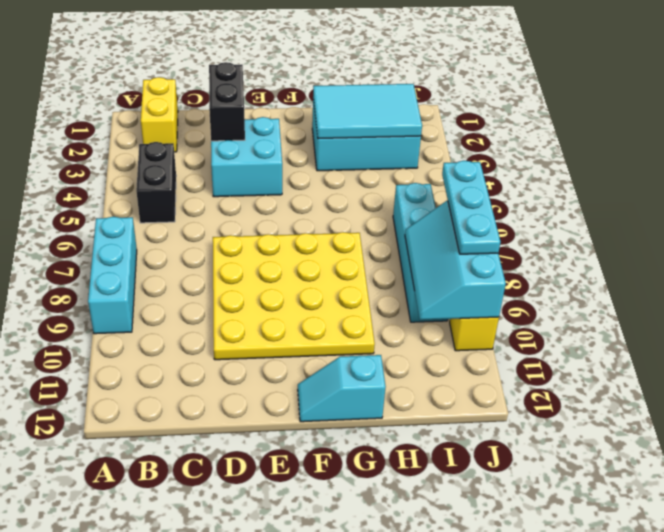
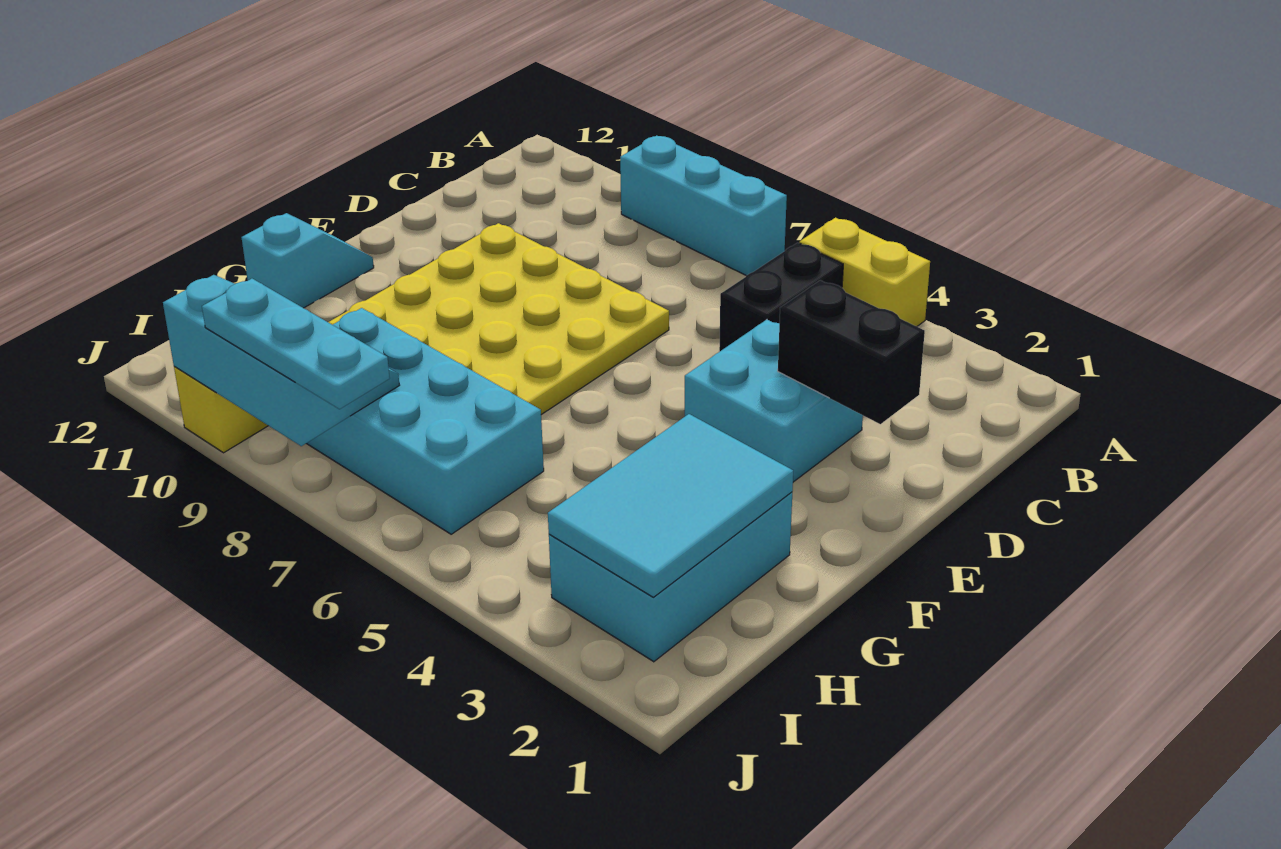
yellow brick B1:B2 level 1 -> yellow brick A4:A5 level 1
black brick B4:B5 level 1 -> black brick B5:C5 level 1
cyan brick I6:I9 level 1 -> cyan brick H6:I9 level 1

